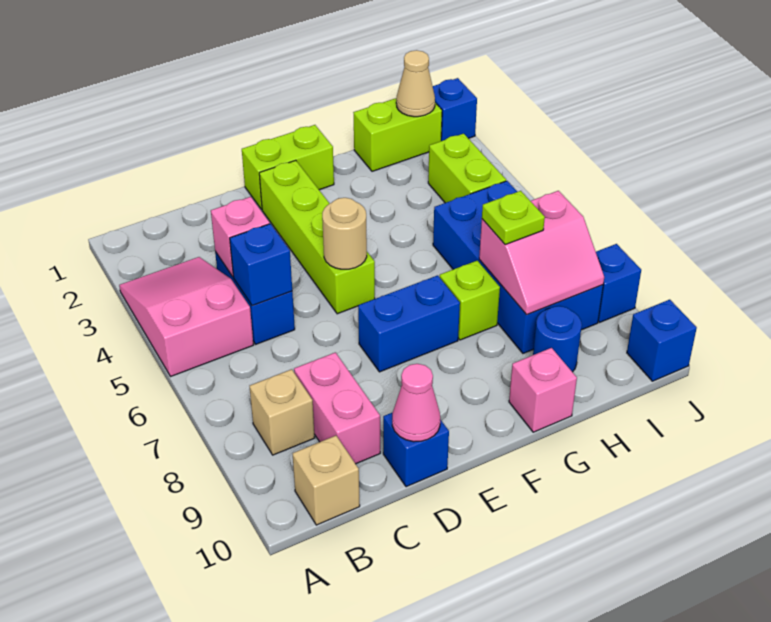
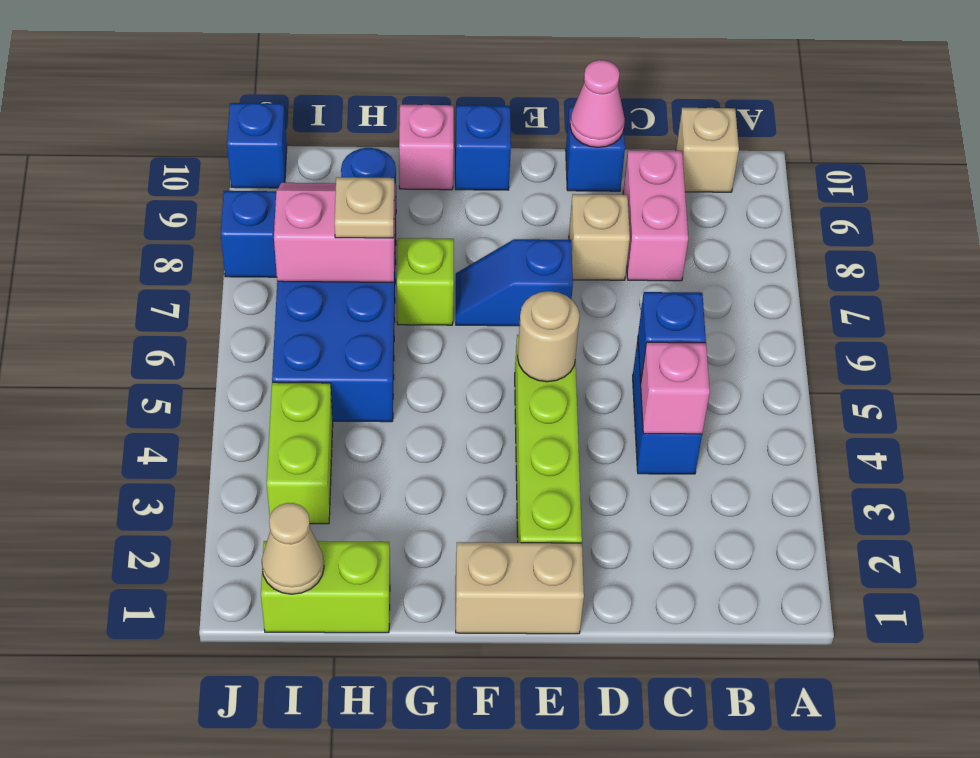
pink slope A3:B5 level 1 top 5 -> none
tan brick B8 level 1 -> tan brick D8 level 1
lime brick E1:F1 level 1 -> tan brick E1:F1 level 1
blue brick E7:F7 level 1 -> blue slope E7:F7 level 1 top E
lime plate H7 level 3 -> tan plate H7 level 3
blue brick J1 level 1 -> blue brick F10 level 1

